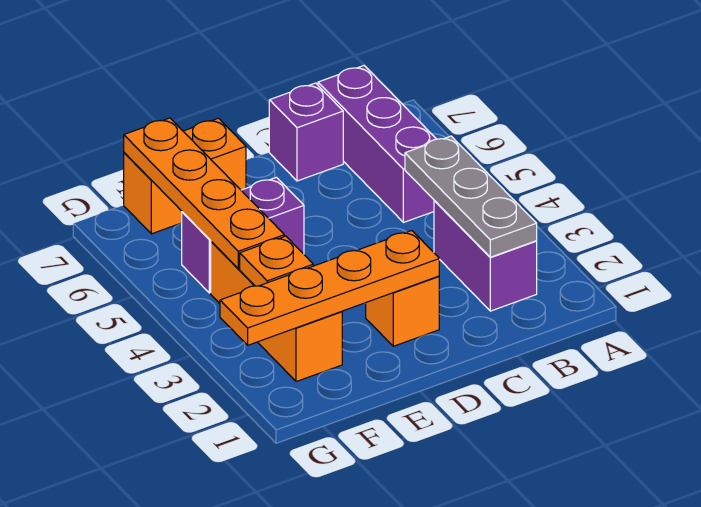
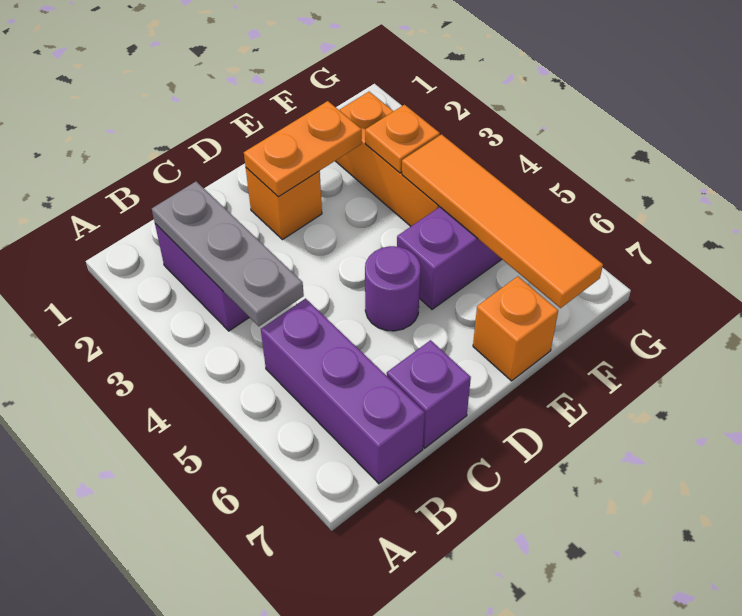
orange plate D2:G2 level 2 -> orange plate D2:E2 level 2
none -> purple round brick D5 level 1
orange brick E7:F7 level 1 -> orange brick E7 level 1
orange plate F4:F7 level 2 -> orange tile F4:F7 level 2

